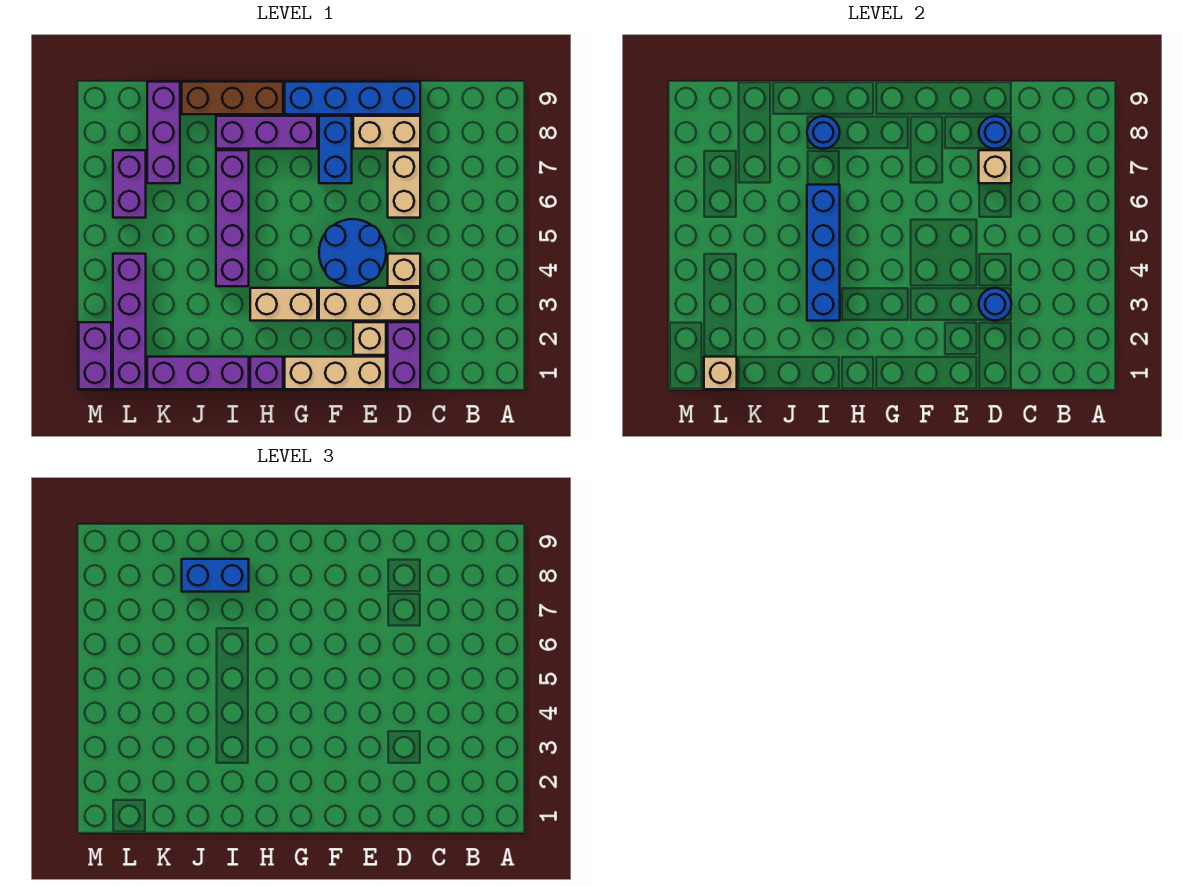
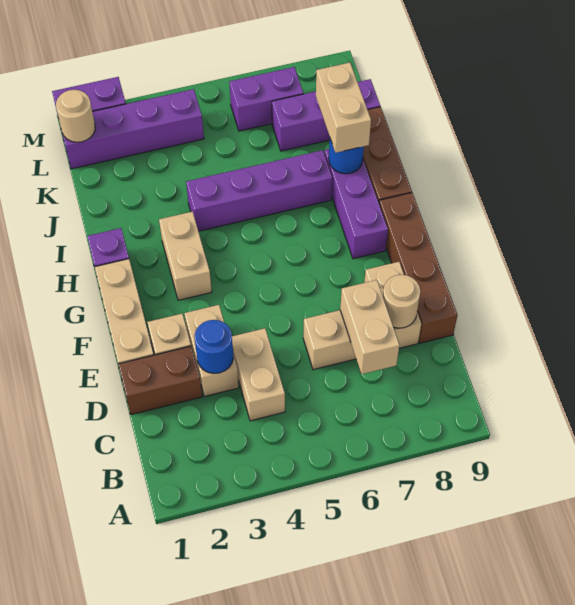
purple brick D1:D2 level 1 -> brown brick D1:D2 level 1
tan brick D3:F3 level 1 -> tan brick D3:E3 level 1
tan brick D4 level 1 -> tan brick C4:D4 level 1
tan brick D7 level 2 -> tan brick C7:D7 level 2
blue round brick D8 level 2 -> tan round brick D8 level 2
blue brick D9:G9 level 1 -> brown brick D9:G9 level 1
blue round brick E4:F5 level 1 -> none
blue brick F7:F8 level 1 -> none
purple brick I1:K1 level 1 -> none
blue brick I3:I6 level 2 -> none
blue brick I8:J8 level 3 -> tan brick I8:J8 level 3
tan brick L1 level 2 -> tan round brick L1 level 2

